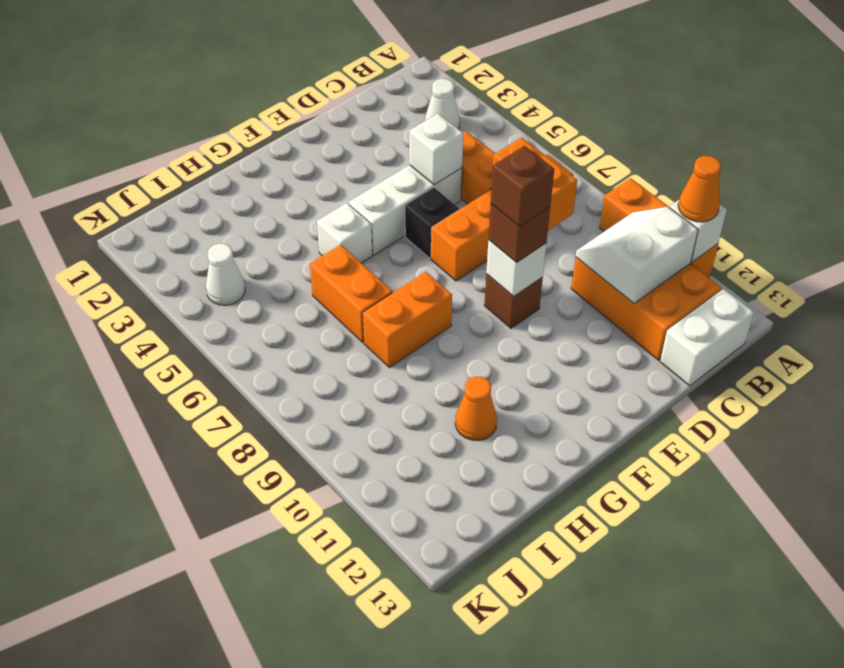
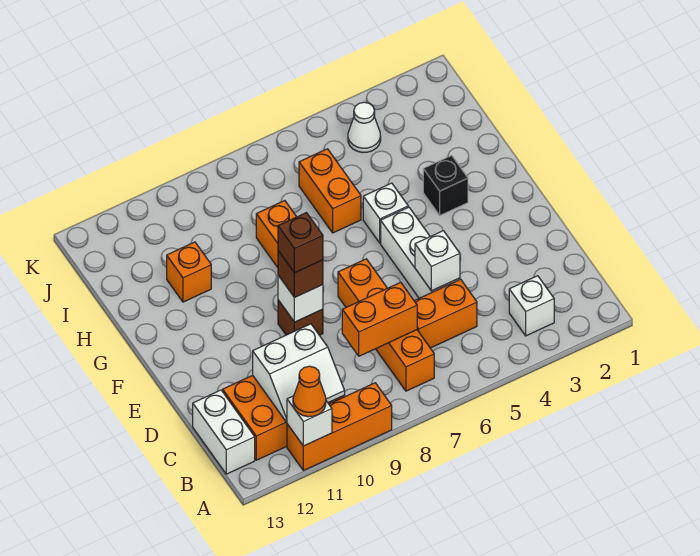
white cone B3 level 1 -> white brick B3 level 1
white slope B10:C11 level 2 top 11 -> white slope B10:C11 level 2 top C
black brick E6 level 1 -> black brick G3 level 1
orange brick H6:H7 level 1 -> orange brick H6:I6 level 1
orange cone H11 level 1 -> orange brick H11 level 1

